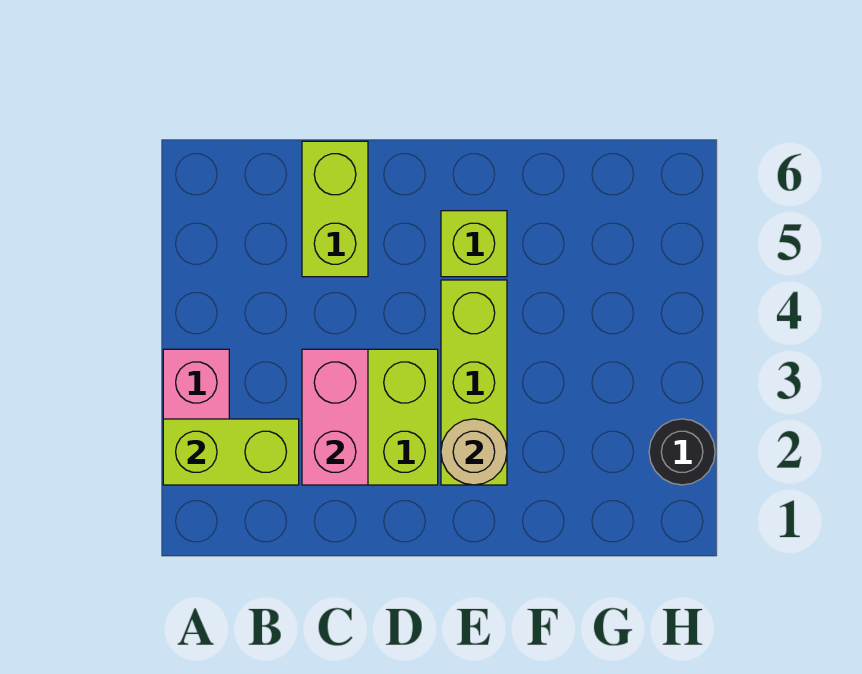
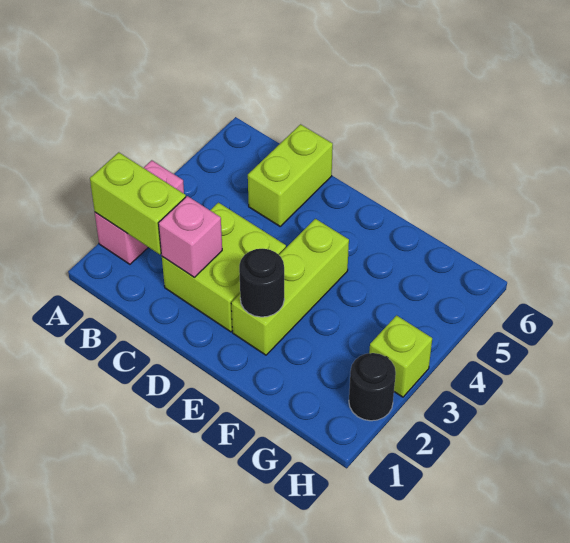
pink brick C2:C3 level 2 -> pink brick C2 level 2
tan round brick E2 level 2 -> black round brick E2 level 2
lime brick E5 level 1 -> lime brick H3 level 1

